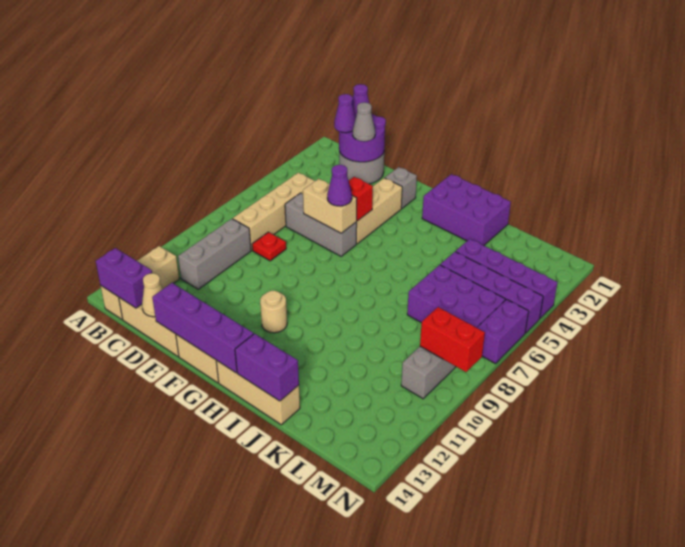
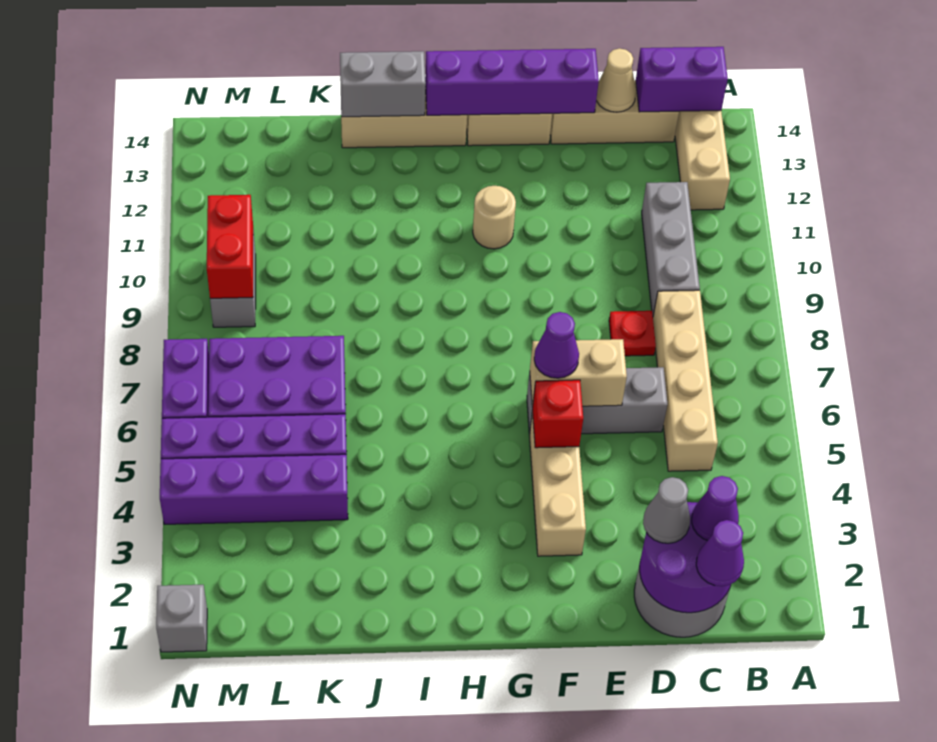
grey brick F2 level 1 -> grey brick N1 level 1
purple brick H1:J2 level 1 -> none
purple brick I14:J14 level 2 -> grey brick I14:J14 level 2
red brick M9:N9 level 2 -> red brick M9:M10 level 2

